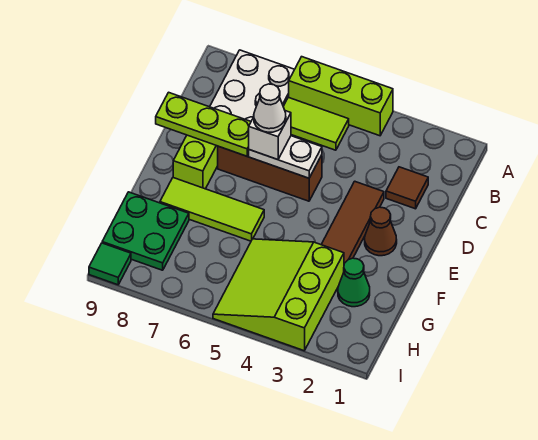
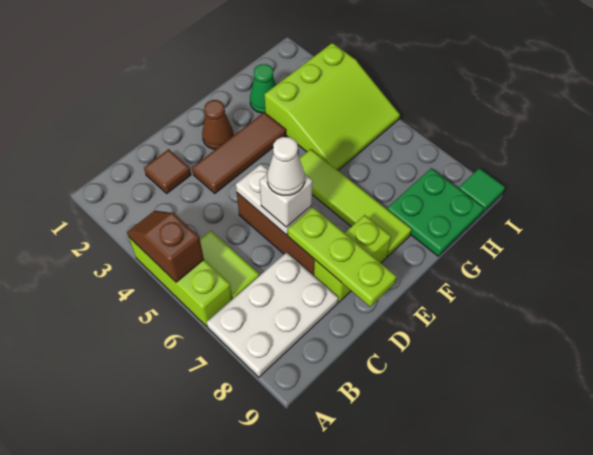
none -> brown slope A4:A5 level 2 top 5
lime tile F6:F8 level 1 -> lime tile F5:F8 level 1

